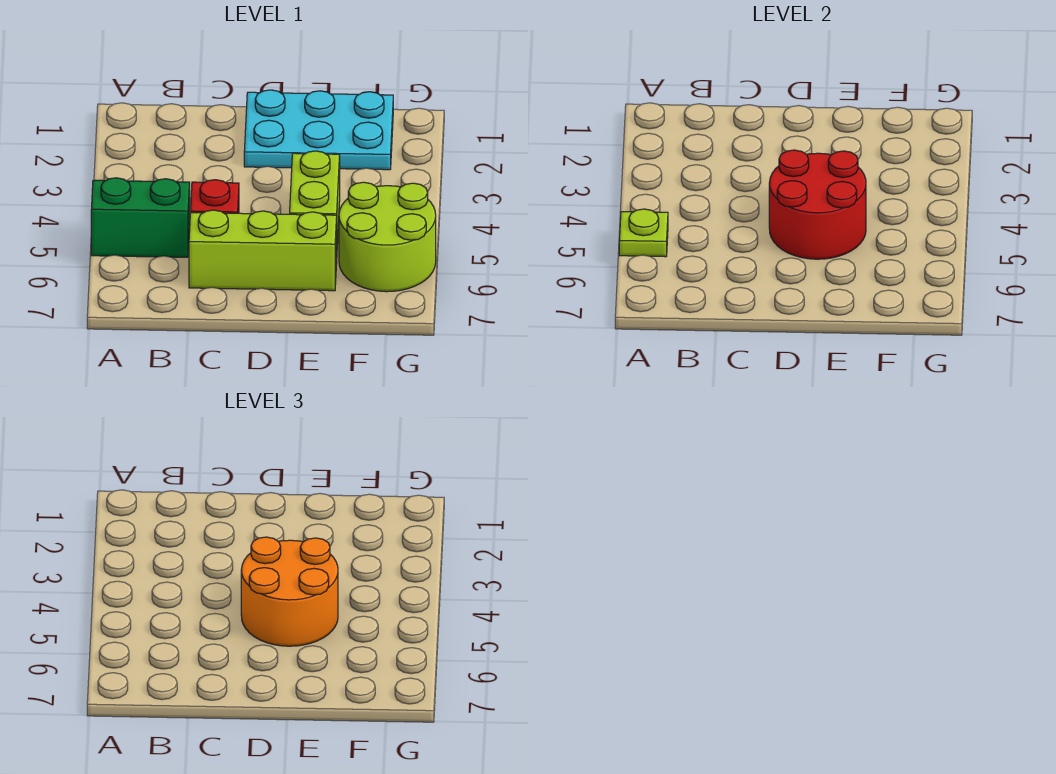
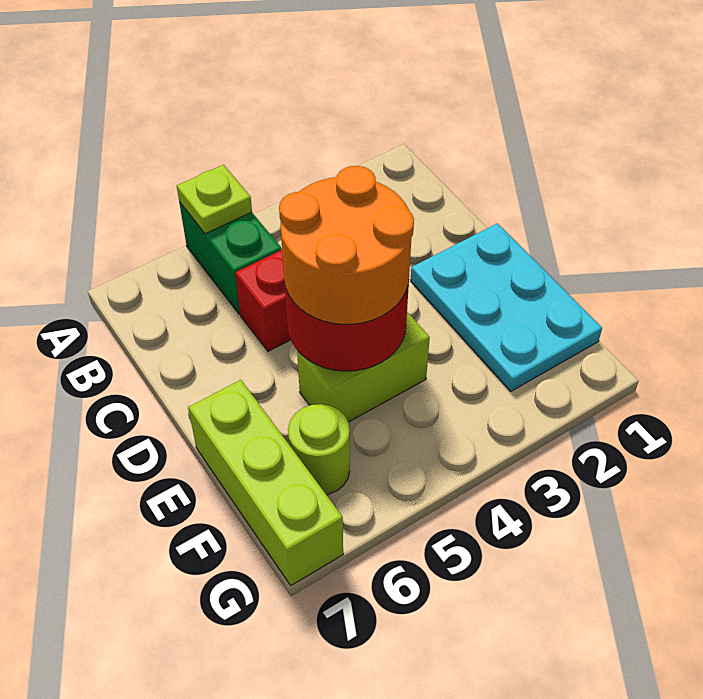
lime brick C6:E6 level 1 -> lime brick E7:G7 level 1
lime round brick F5:G6 level 1 -> lime round brick F6 level 1

